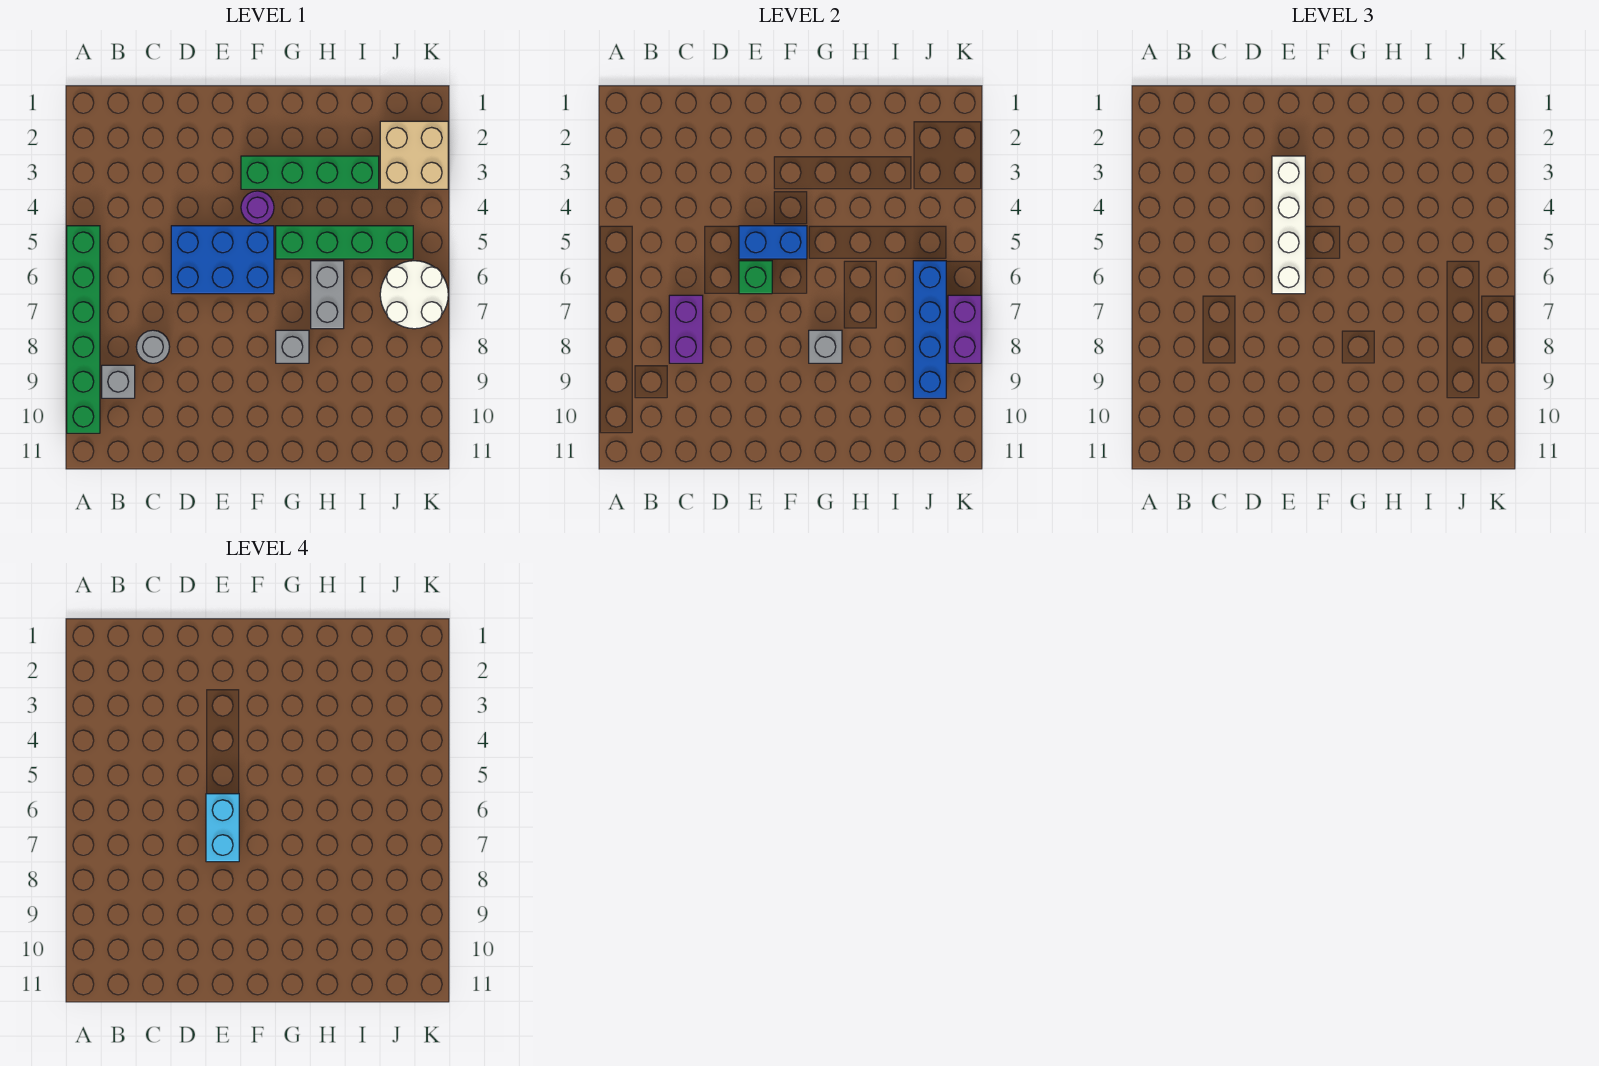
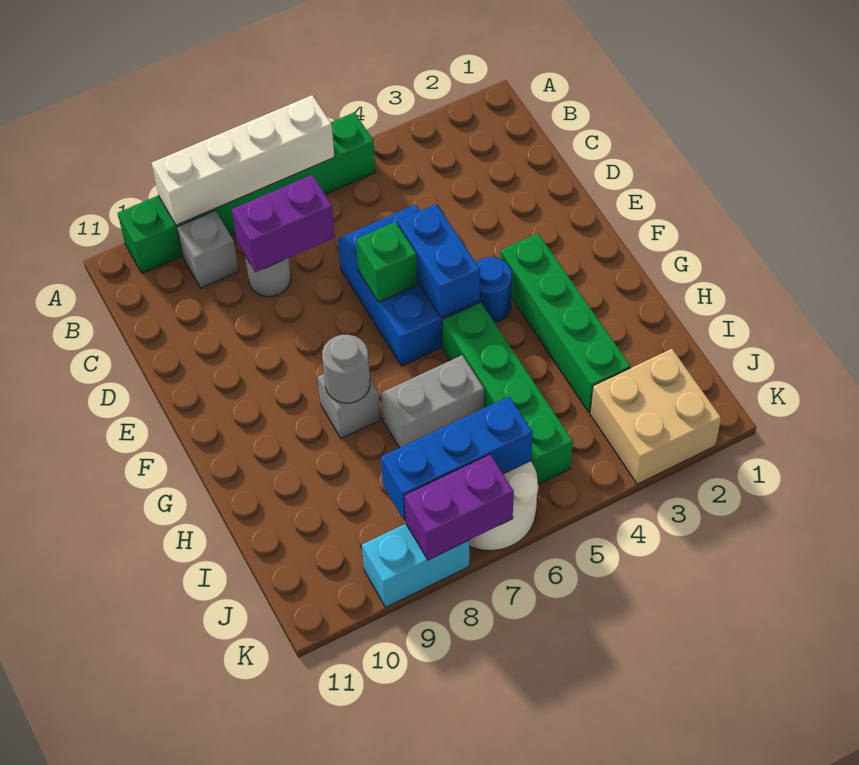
white brick E3:E6 level 3 -> white brick A6:A9 level 2
cyan brick E6:E7 level 4 -> cyan brick K8:K9 level 1
purple round brick F4 level 1 -> blue round brick F4 level 1
grey brick G8 level 2 -> grey round brick G8 level 2
blue brick J6:J9 level 2 -> blue brick J6:J8 level 2

